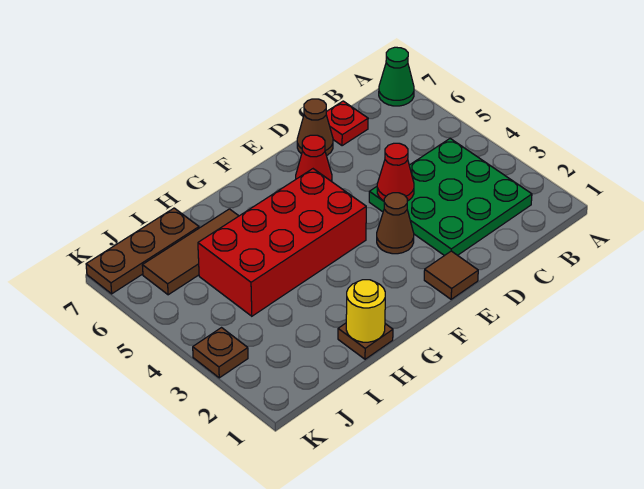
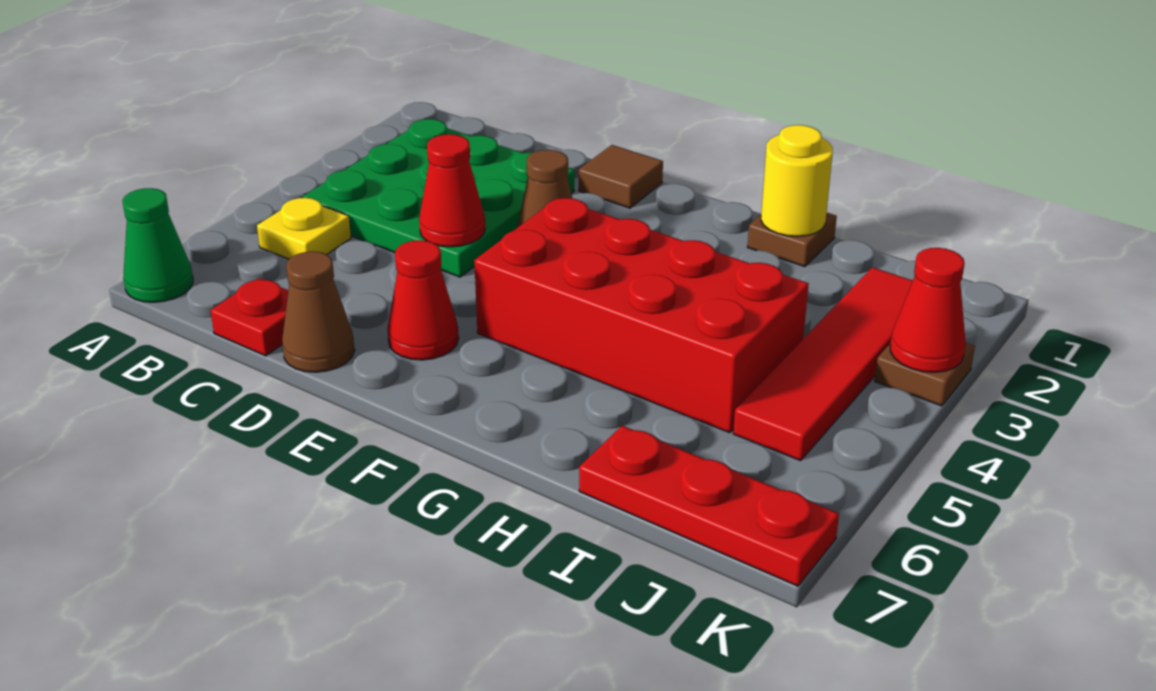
none -> yellow plate B5 level 1
brown tile H6:J6 level 1 -> none
brown plate I7:K7 level 1 -> red plate I7:K7 level 1
none -> red tile J2:J5 level 1
none -> red cone K3 level 2

